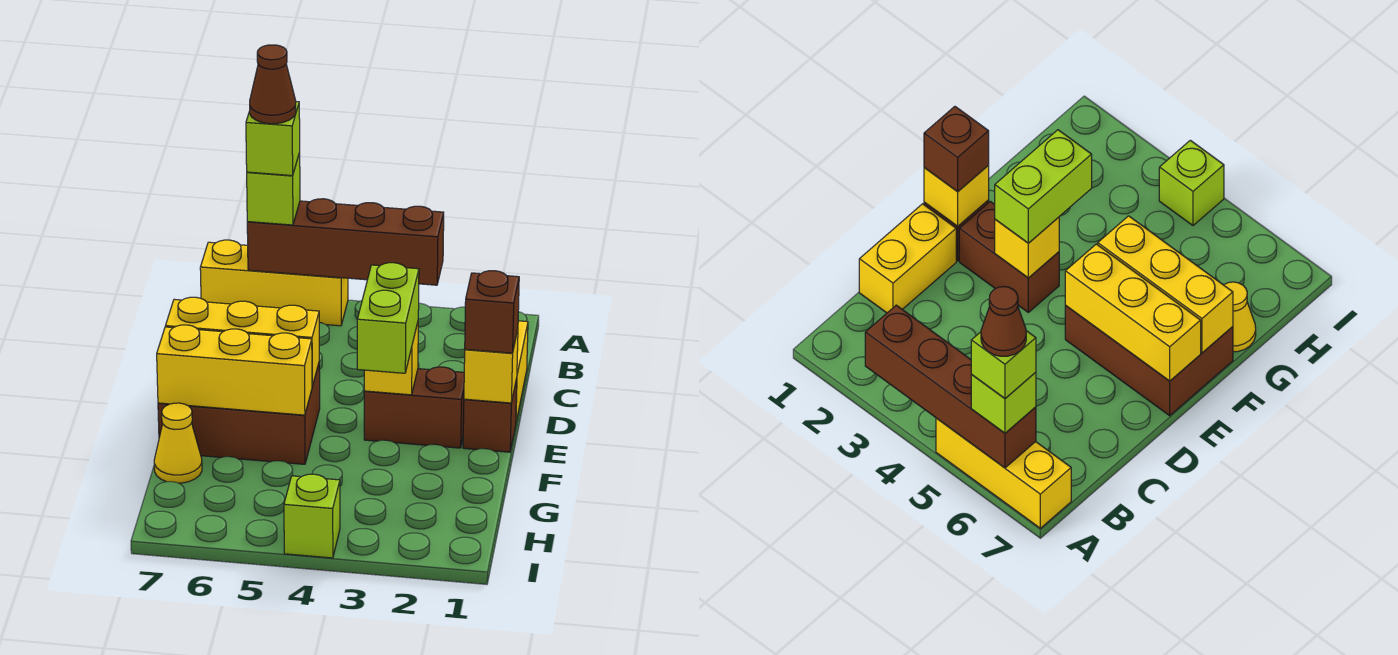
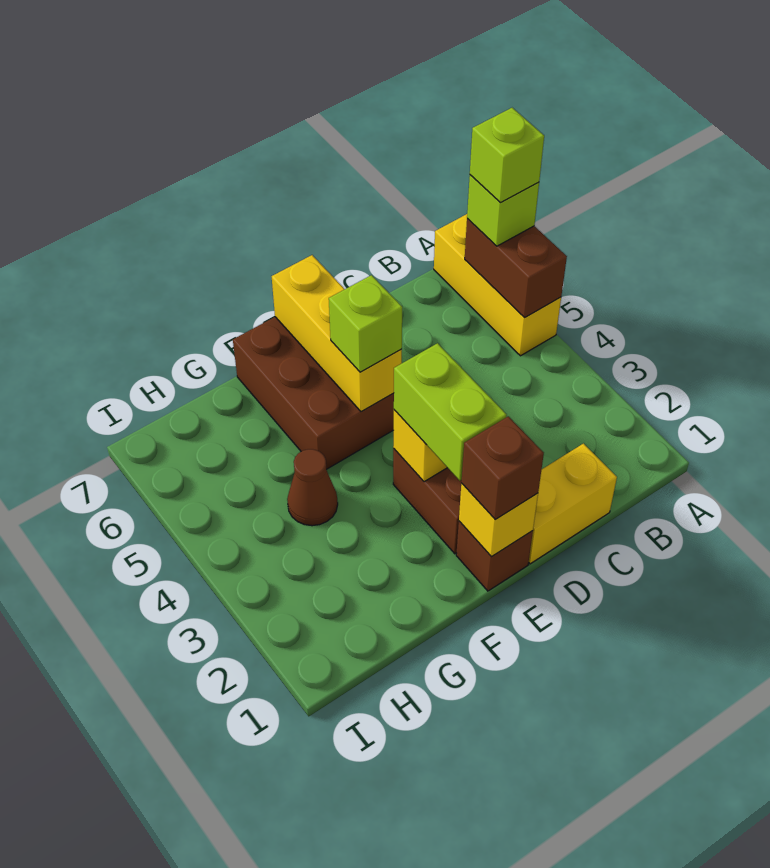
brown brick A3:A6 level 2 -> brown brick A5:A6 level 2
brown cone A6 level 5 -> brown cone G4 level 1
lime brick E3:F3 level 3 -> lime brick E2:E3 level 3
yellow brick F5:F7 level 2 -> none
yellow cone G7 level 1 -> none
lime brick I4 level 1 -> lime brick E5 level 3

